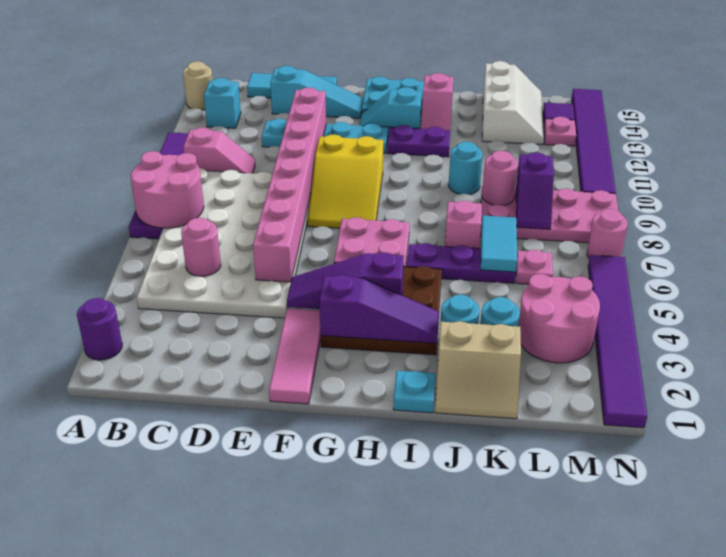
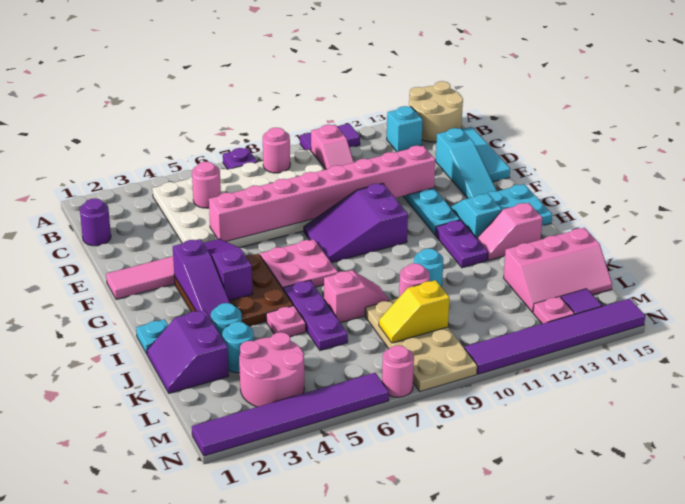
purple round brick A2 level 1 -> purple round brick C1 level 1
pink round brick A7:B8 level 2 -> pink round brick B8 level 2
tan round brick A14 level 1 -> tan round brick A14:B15 level 1
yellow slope F8:G10 level 1 top 10 -> purple slope F8:G10 level 1 top 10
tan slope J1:K2 level 1 top 2 -> purple slope J1:K2 level 1 top 2
cyan tile K6:K7 level 2 -> none
pink plate K8:N9 level 1 -> tan plate K8:N9 level 1
white slope K13:L15 level 1 top K -> pink slope K13:L15 level 1 top K
pink plate L6 level 1 -> pink plate J5 level 1
purple slope L8:L9 level 2 top 9 -> yellow slope L8:L9 level 2 top 9

